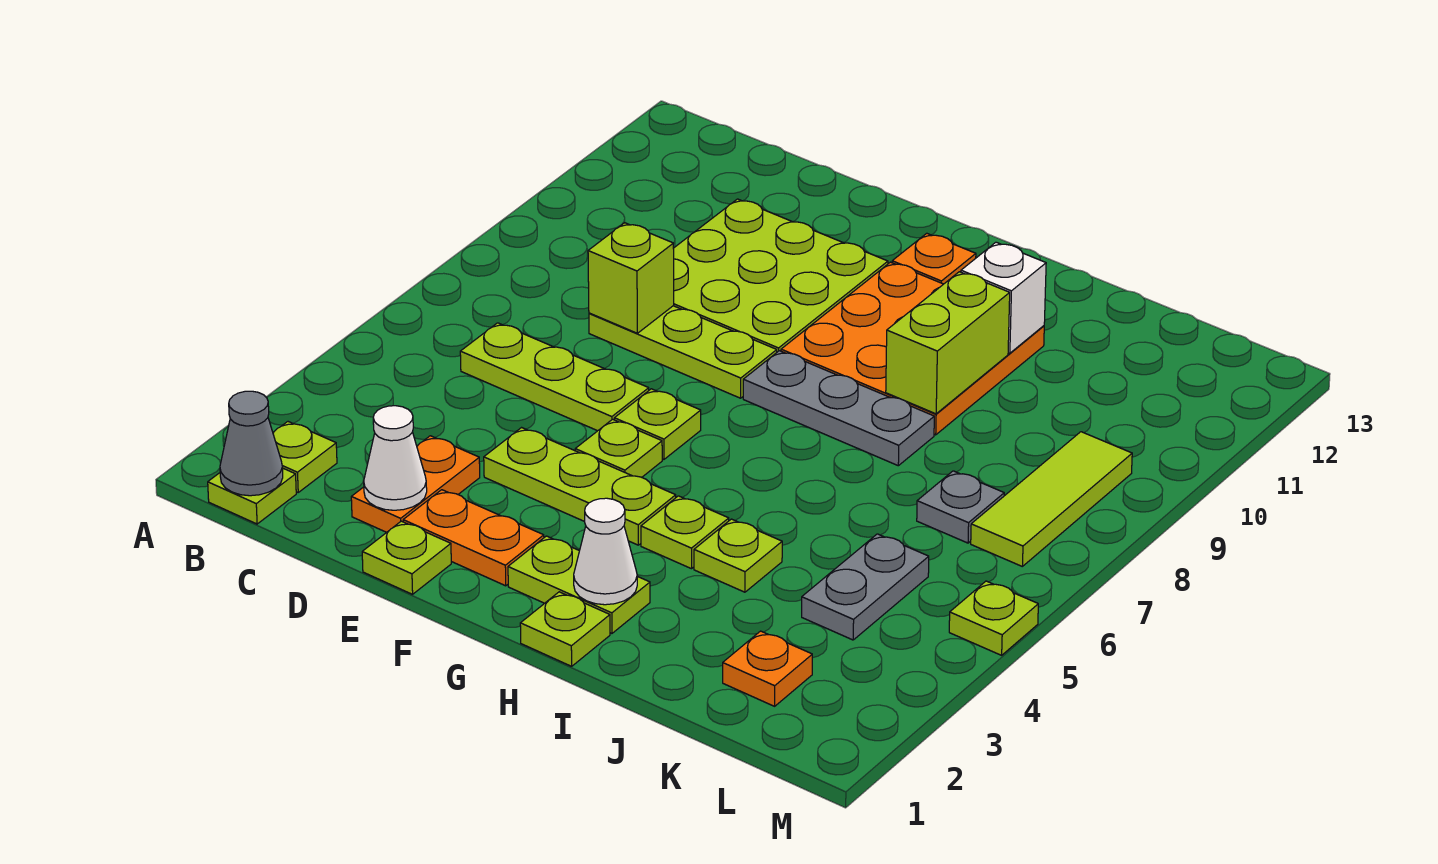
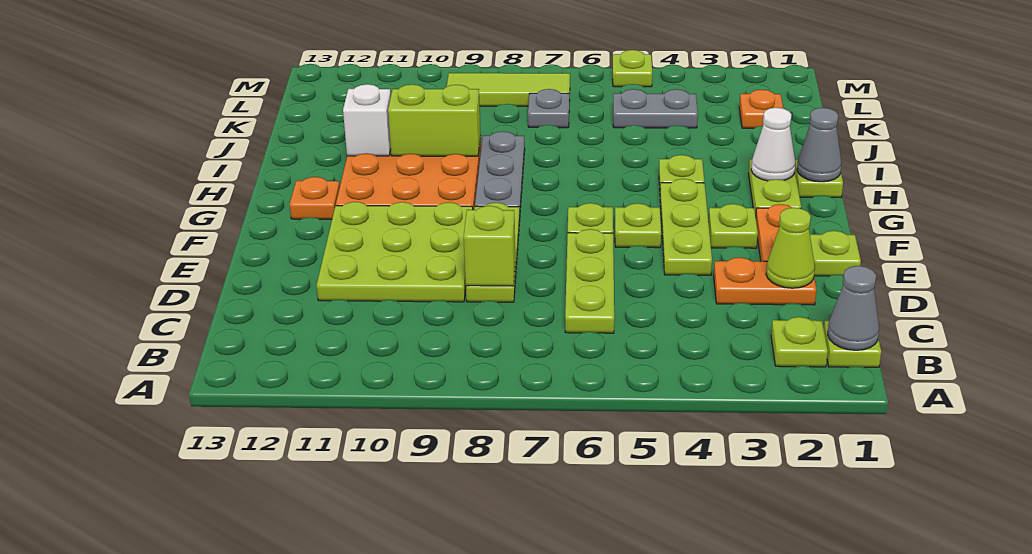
white cone D2 level 2 -> lime cone D2 level 2
none -> grey cone H1 level 2
lime plate I4 level 1 -> lime plate F3 level 1

